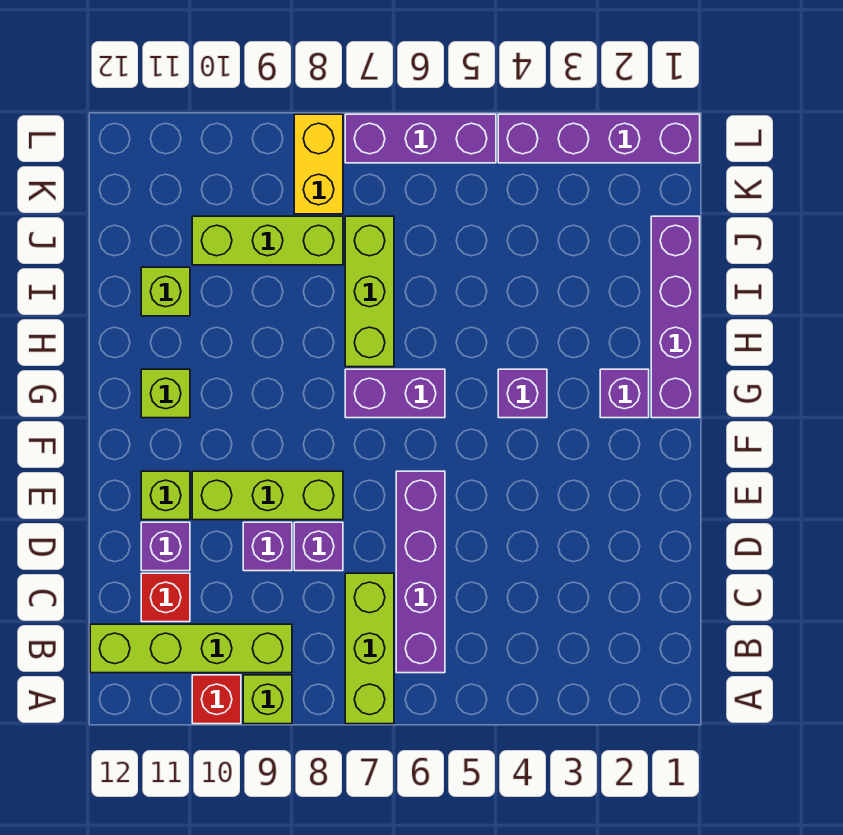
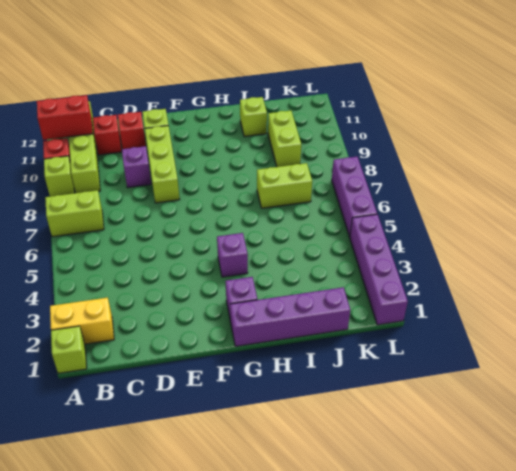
lime brick A7:C7 level 1 -> lime brick A7:B7 level 1
none -> red brick A11:B11 level 2
purple brick B6:E6 level 1 -> none
purple brick D8 level 1 -> none
purple brick D11 level 1 -> red brick D11 level 1
purple brick G6:G7 level 1 -> none
lime brick G11 level 1 -> lime brick A1 level 1
lime brick H7:J7 level 1 -> lime brick I7:J7 level 1
lime brick J8:J10 level 1 -> lime brick J9:J10 level 1
yellow brick K8:L8 level 1 -> yellow brick A2:B2 level 1

